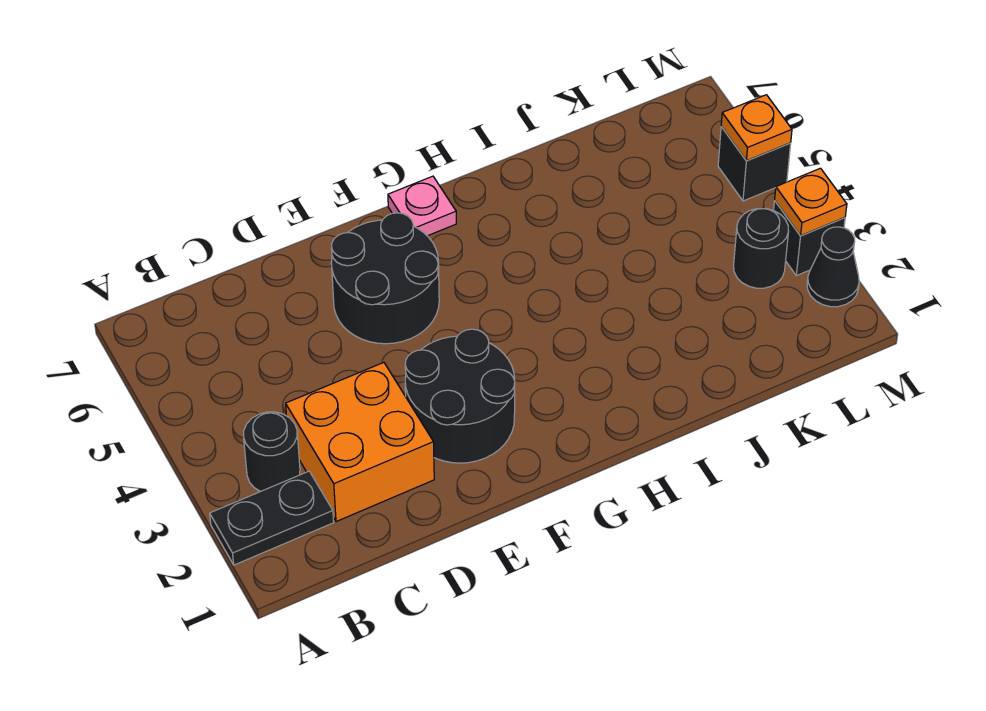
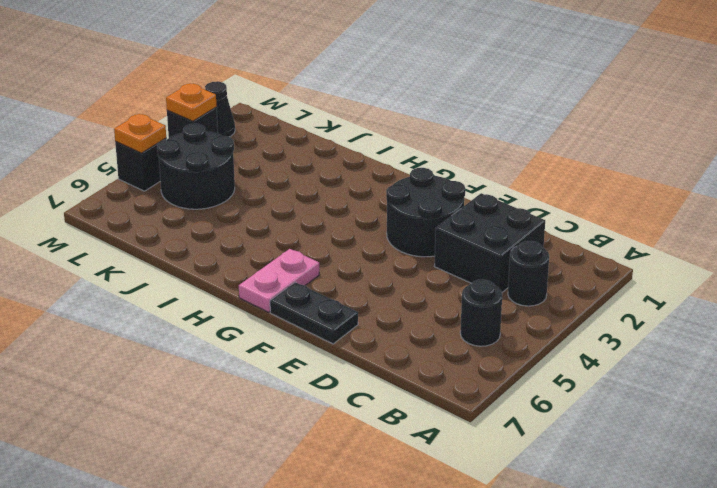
black plate A2:B2 level 1 -> black plate E7:F7 level 1
orange brick C2:D3 level 1 -> black brick C2:D3 level 1
black round brick E5:F6 level 1 -> black round brick K4:L5 level 1
pink plate G7 level 1 -> pink plate G6:G7 level 1
black round brick L3 level 1 -> black round brick B5 level 1

